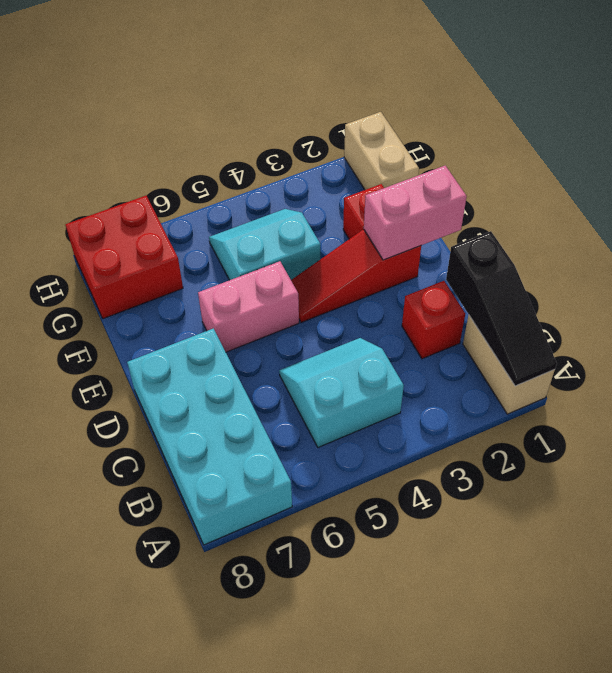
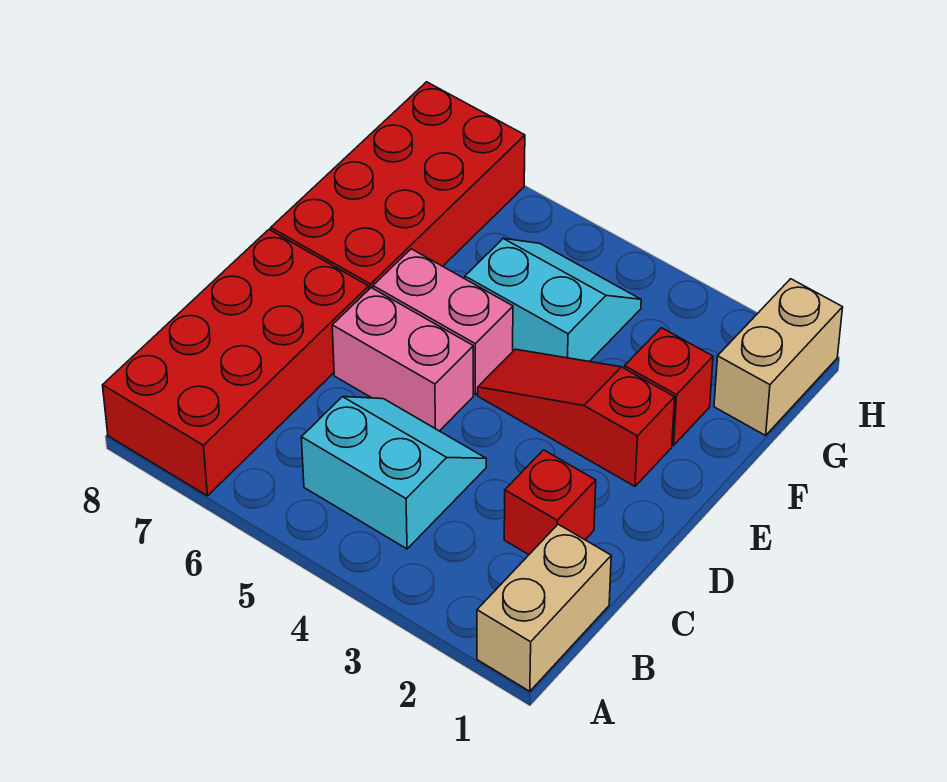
black slope A1:C1 level 2 top C -> none
cyan brick A7:D8 level 1 -> red brick A7:D8 level 1
pink brick E1:E2 level 2 -> pink brick D5:D6 level 1
red brick G7:H8 level 1 -> red brick E7:H8 level 1

